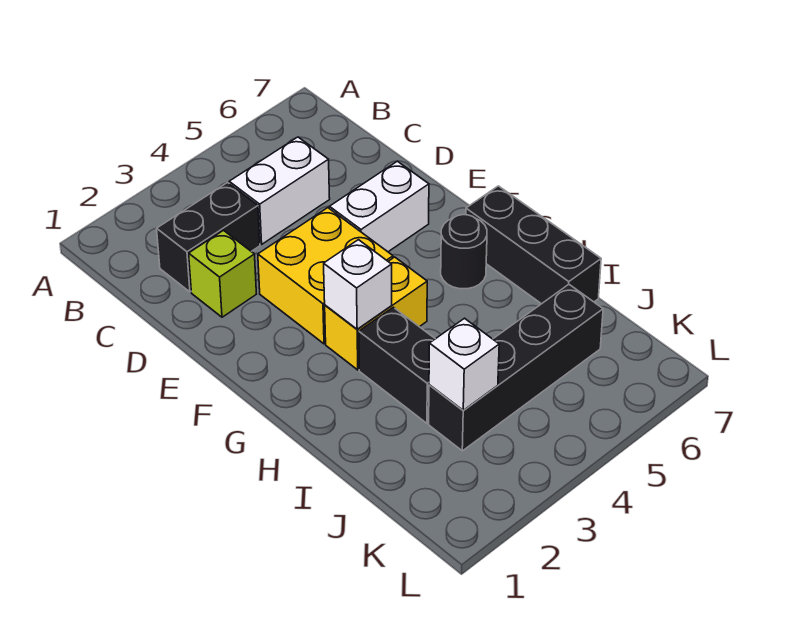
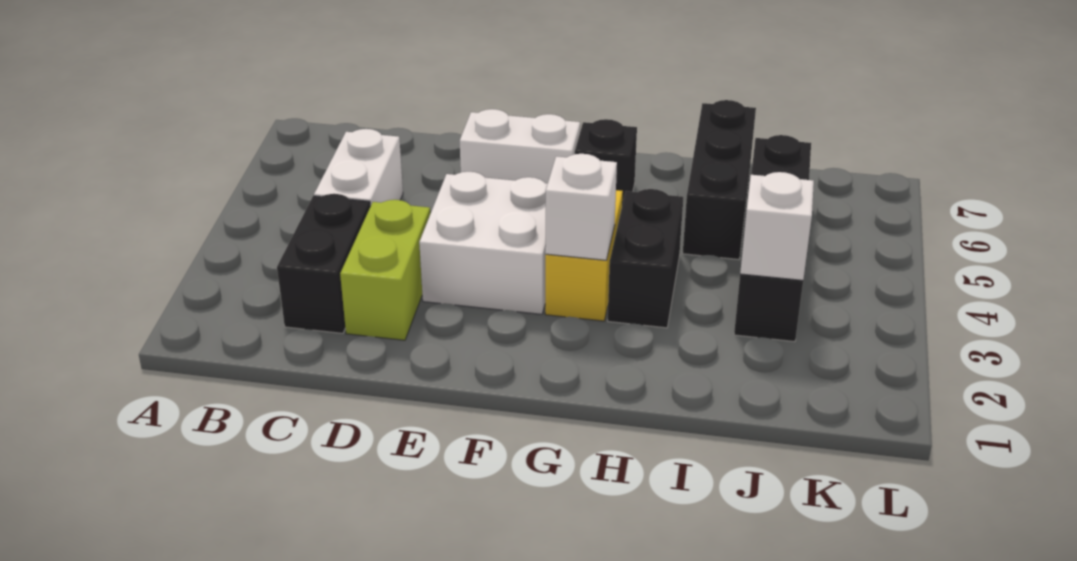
lime brick D2 level 1 -> lime brick D2:D3 level 1
yellow brick E3:F4 level 1 -> white brick E3:F4 level 1
white brick E5:E6 level 1 -> white brick E6:F6 level 1
black round brick G6 level 1 -> black brick G6 level 1
black brick G7:I7 level 1 -> black brick I5:I7 level 1
black brick H3:I3 level 1 -> black brick H3:H4 level 1

